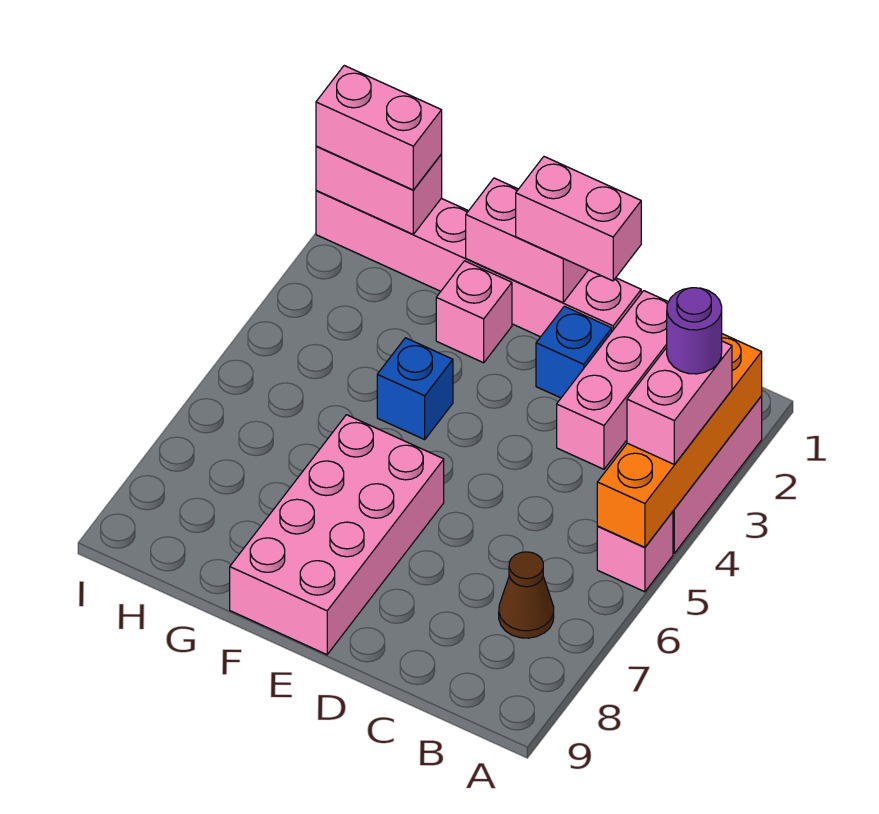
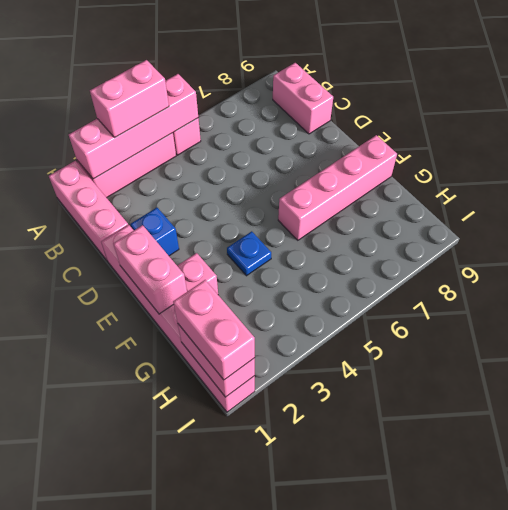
orange brick A2:A5 level 2 -> pink brick A2:A5 level 2
purple round brick A3 level 4 -> none
brown cone B7 level 1 -> none
pink brick C1:C3 level 1 -> pink brick A1:C1 level 1
pink brick D1:E1 level 3 -> pink brick B9:C9 level 1
pink brick E6:F9 level 1 -> pink brick F6:F9 level 1
blue brick F4 level 1 -> blue plate F4 level 1

